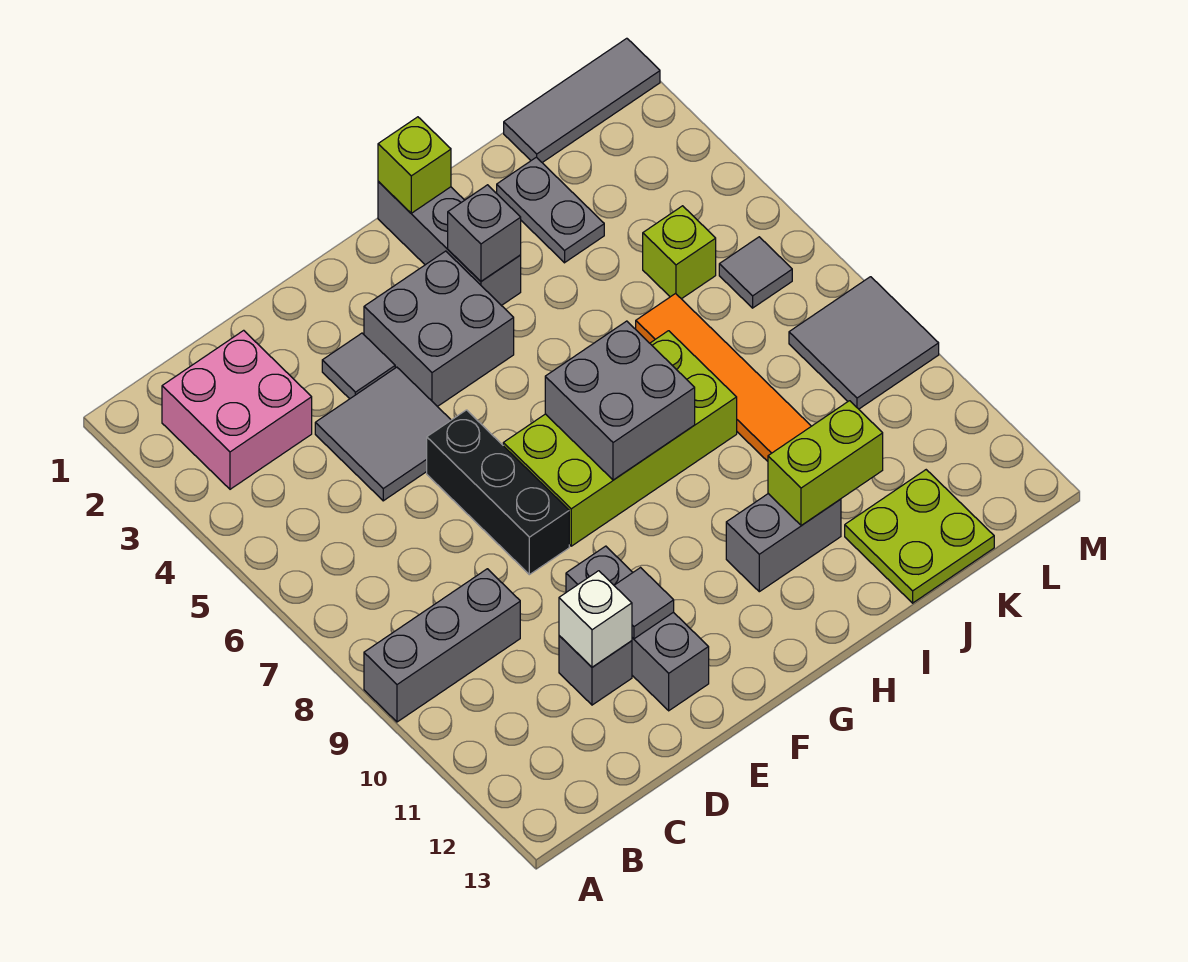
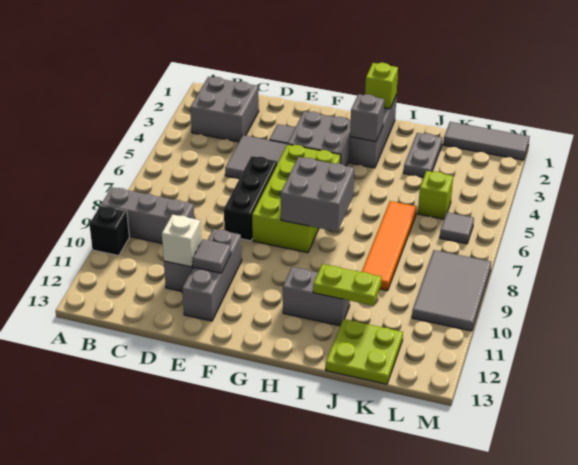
none -> black brick A10 level 1
pink brick B2:C3 level 1 -> grey brick B2:C3 level 1
lime brick F7:I8 level 1 -> lime brick F5:G8 level 1
lime brick I11:J11 level 2 -> lime plate I11:J11 level 2
grey tile L8:M9 level 1 -> grey tile L8:M10 level 1

